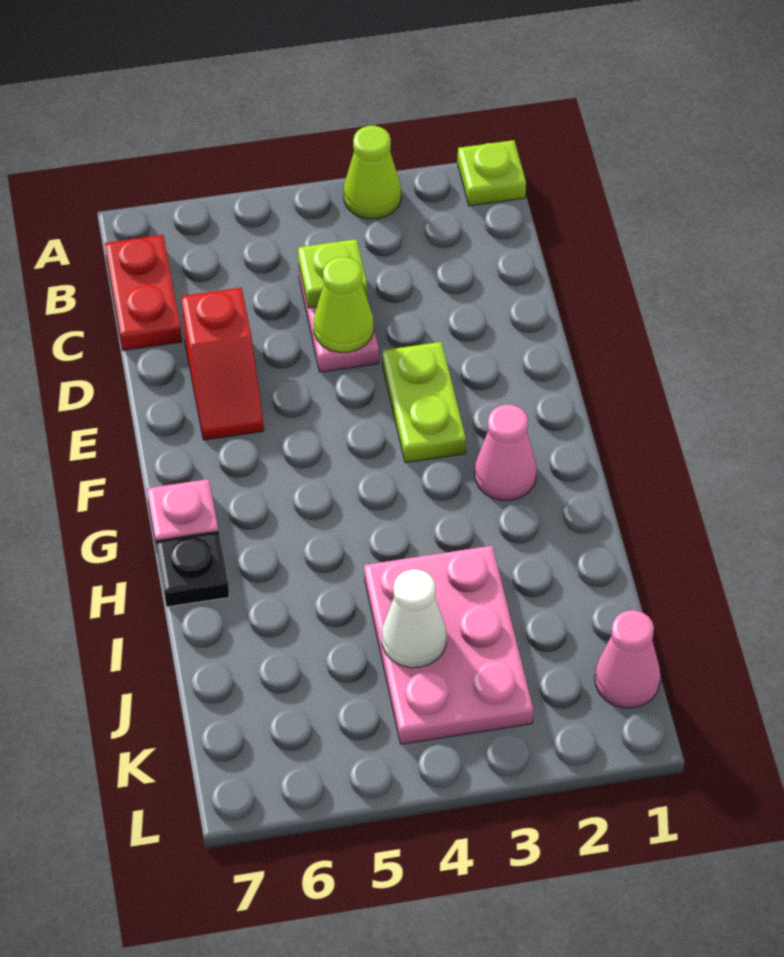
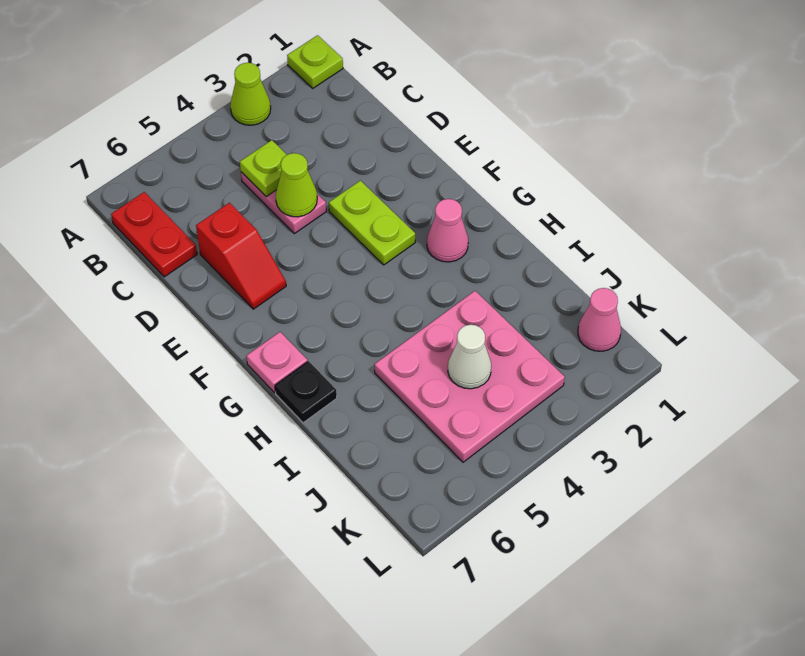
pink plate I3:K4 level 1 -> pink plate I3:K5 level 1

